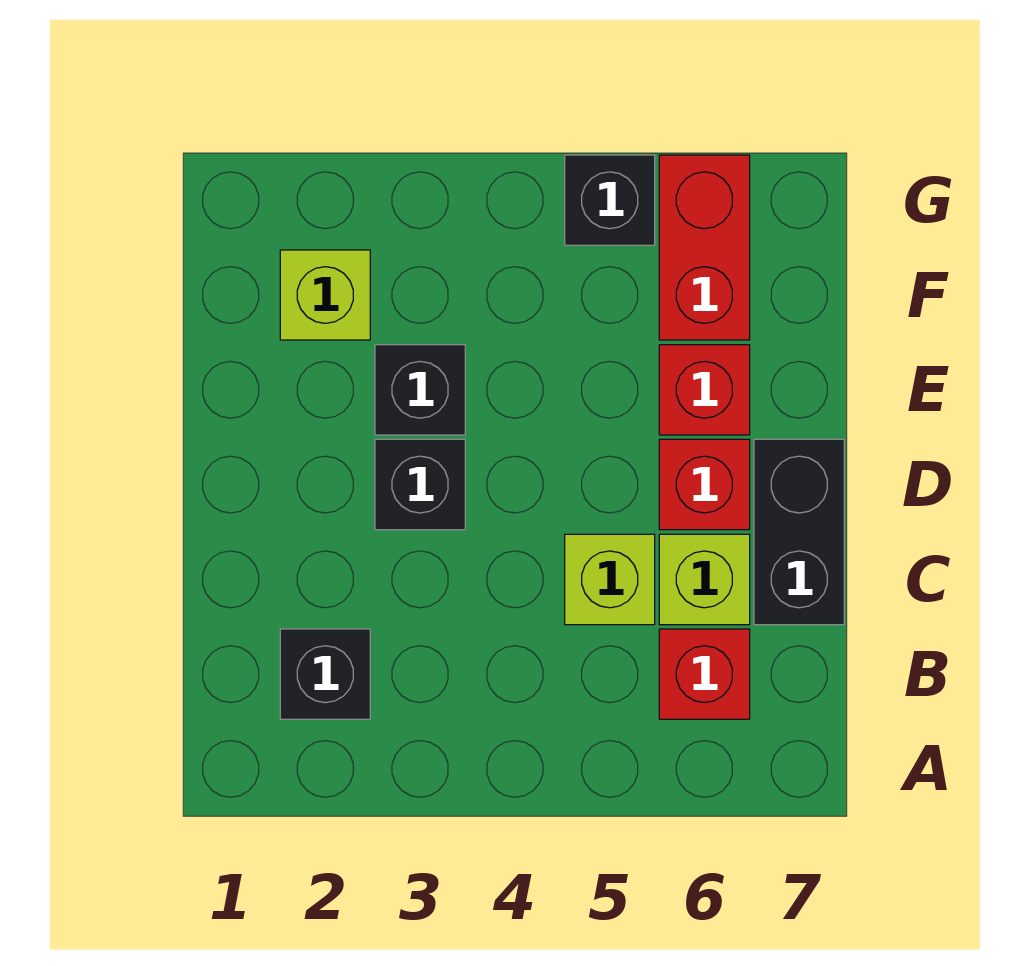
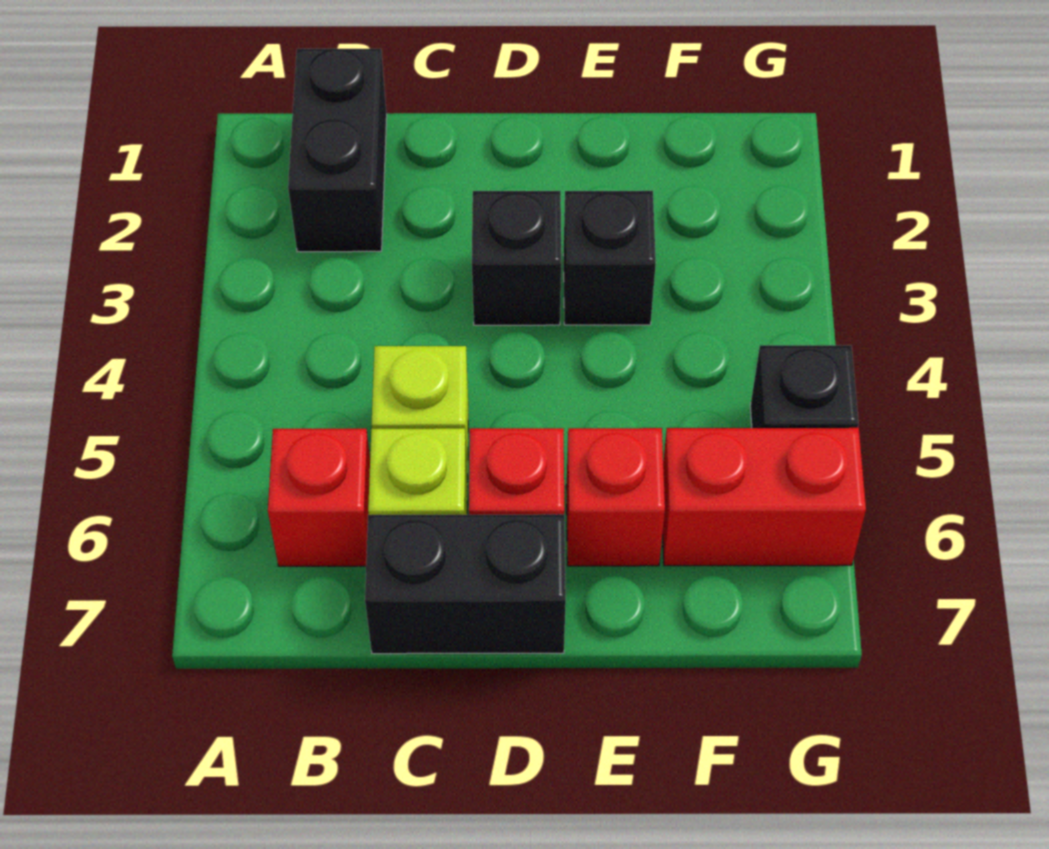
black brick B2 level 1 -> black brick B1:B2 level 1
lime brick F2 level 1 -> none

